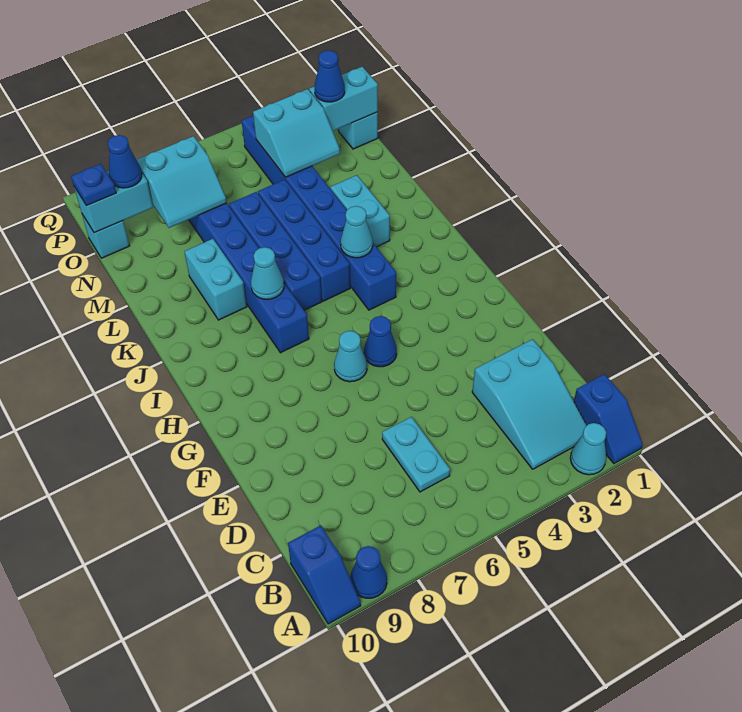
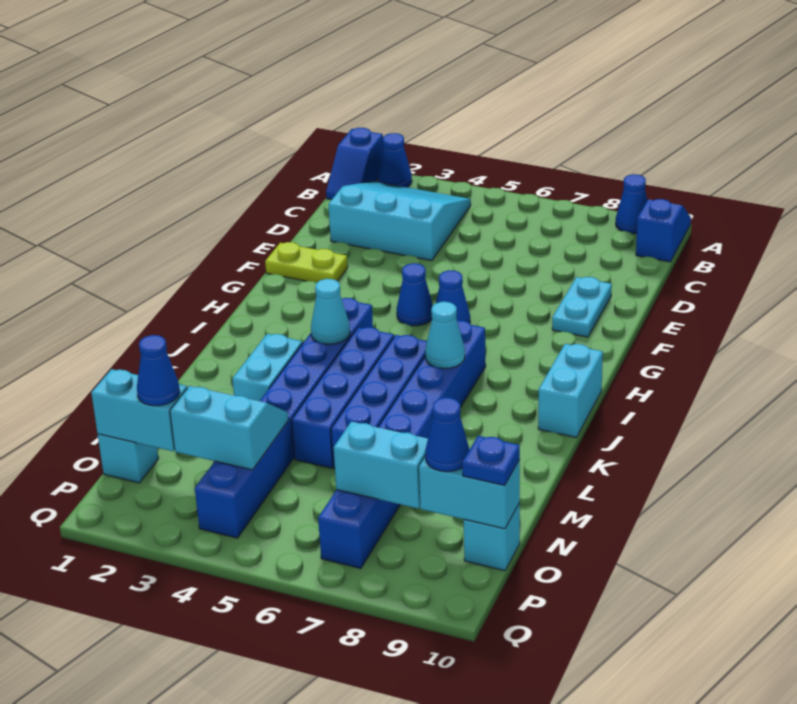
blue slope A1:B1 level 1 top B -> blue slope A1:B1 level 1 top A
cyan cone A2 level 1 -> blue cone A2 level 1
cyan slope B2:D3 level 1 top D -> cyan slope B2:D4 level 1 top D
cyan plate C6:D6 level 1 -> cyan plate E9:F9 level 1
none -> lime plate F1:F2 level 1
cyan cone G6 level 1 -> blue cone G6 level 1
cyan brick K8:L8 level 1 -> cyan brick I10:J10 level 1

